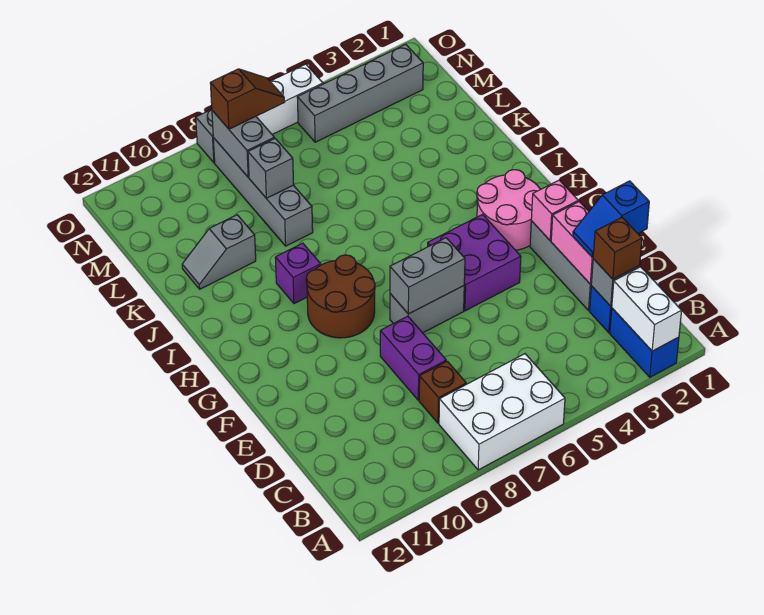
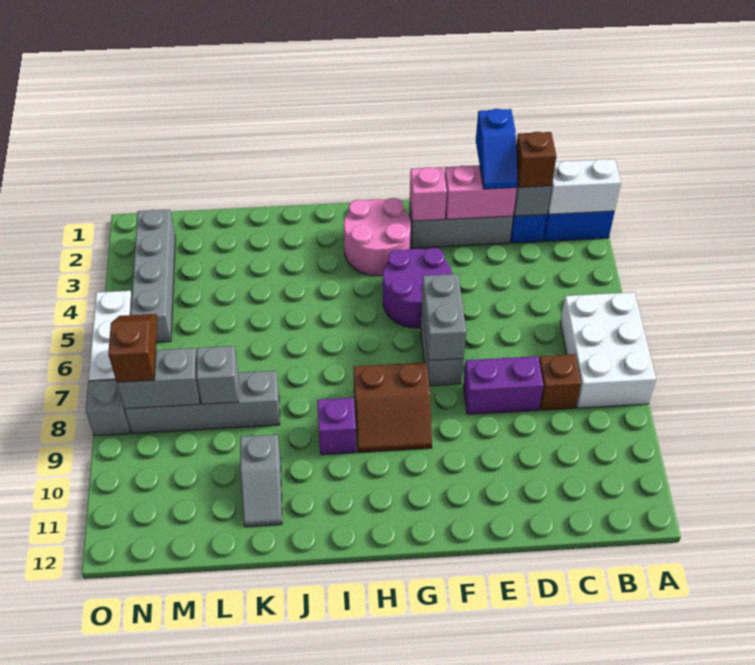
purple brick F4:G5 level 1 -> purple round brick F4:G5 level 1
brown round brick G8:H9 level 1 -> brown slope G8:H9 level 1 top 8

